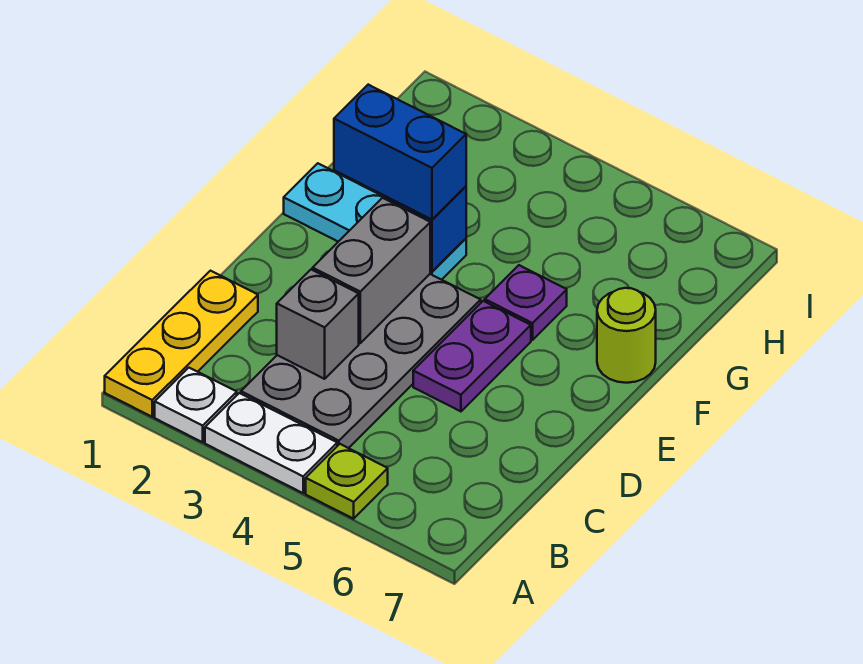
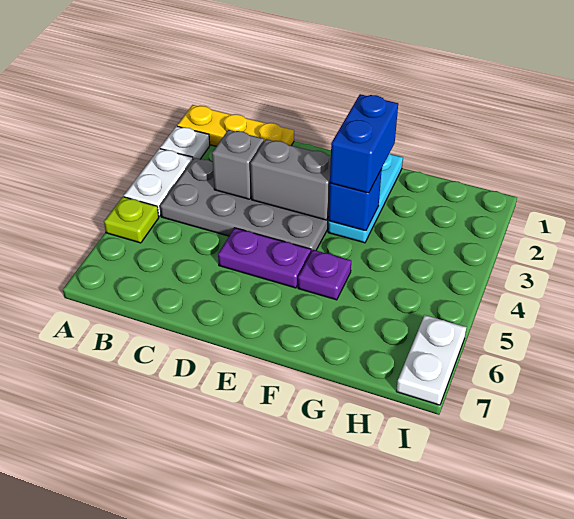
lime round brick F7 level 1 -> none
none -> white plate I6:I7 level 1

